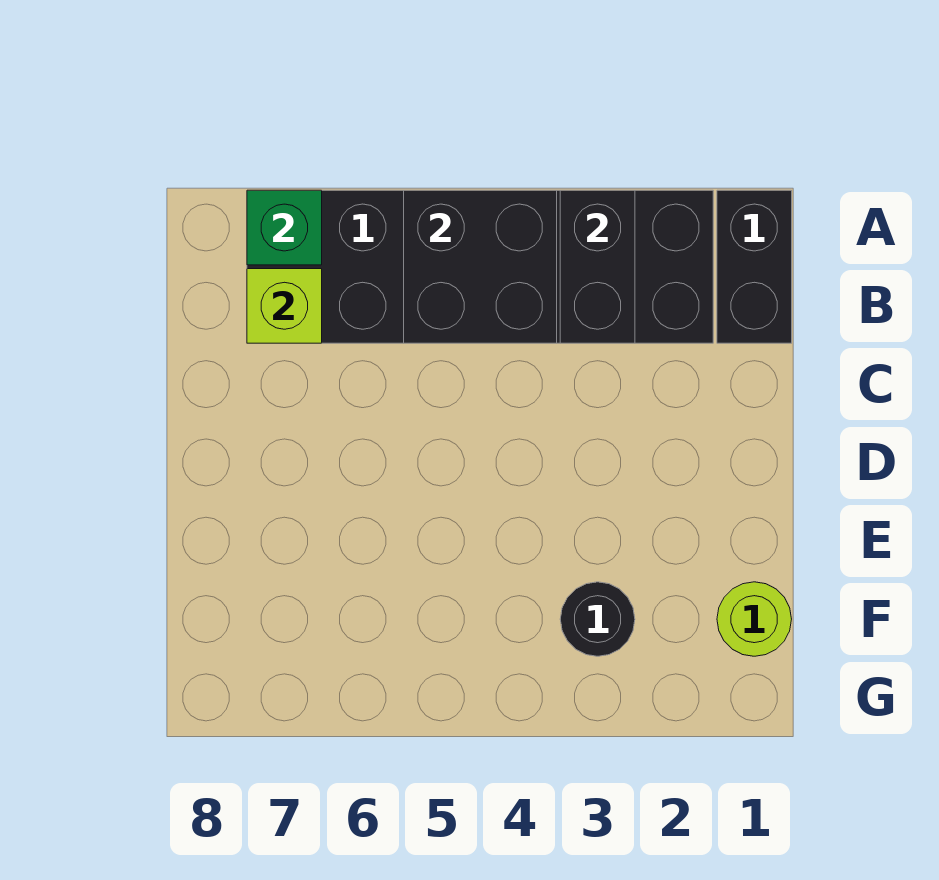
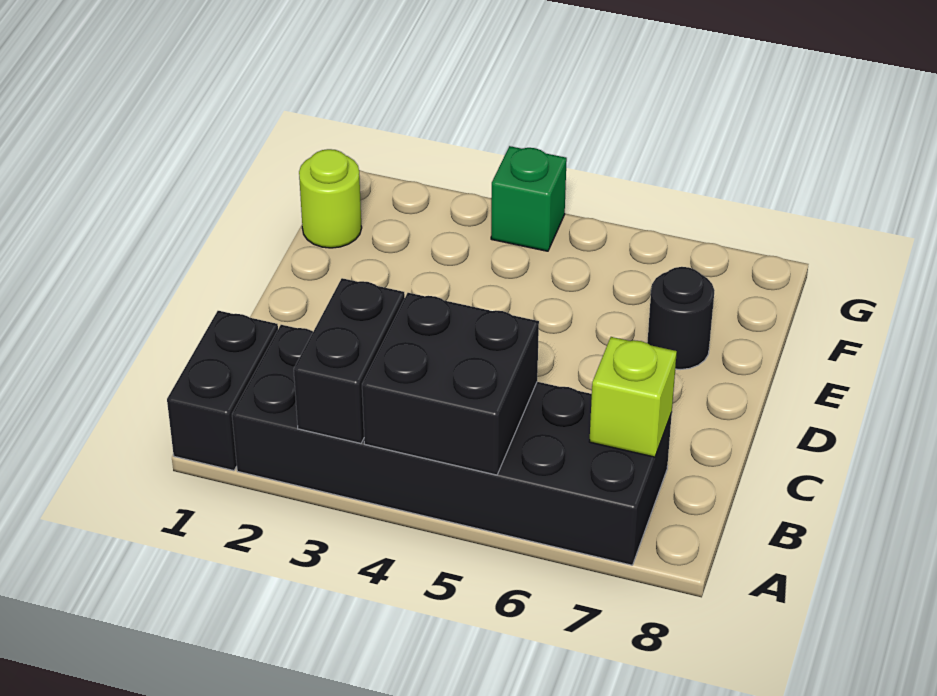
green brick A7 level 2 -> green brick G4 level 1
black round brick F3 level 1 -> black round brick E7 level 1

